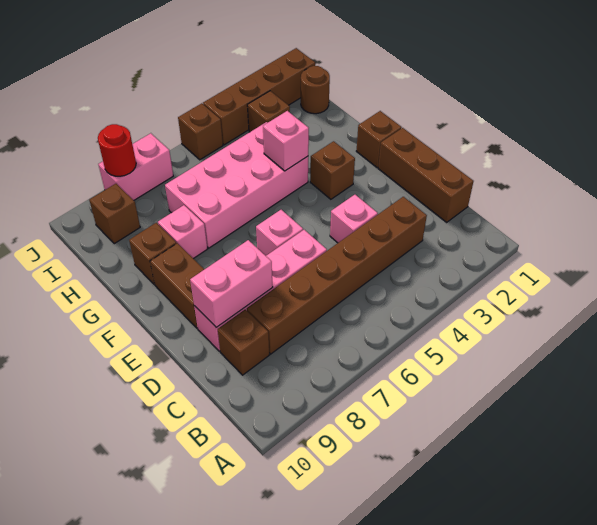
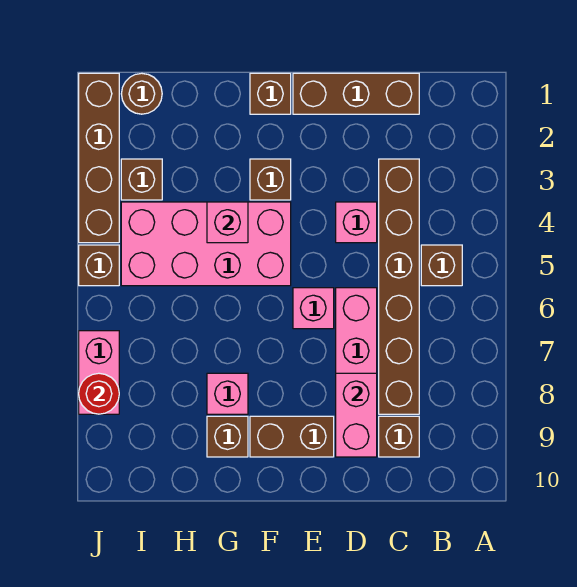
pink brick G4:H7 level 1 -> pink brick F4:I5 level 1
brown brick I9 level 1 -> brown brick B5 level 1

